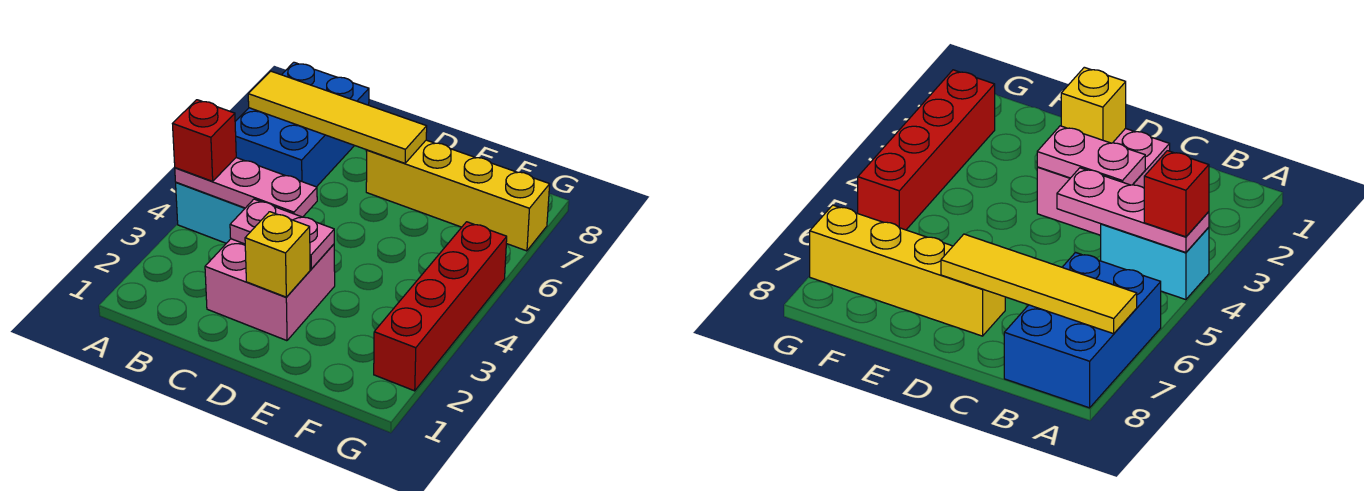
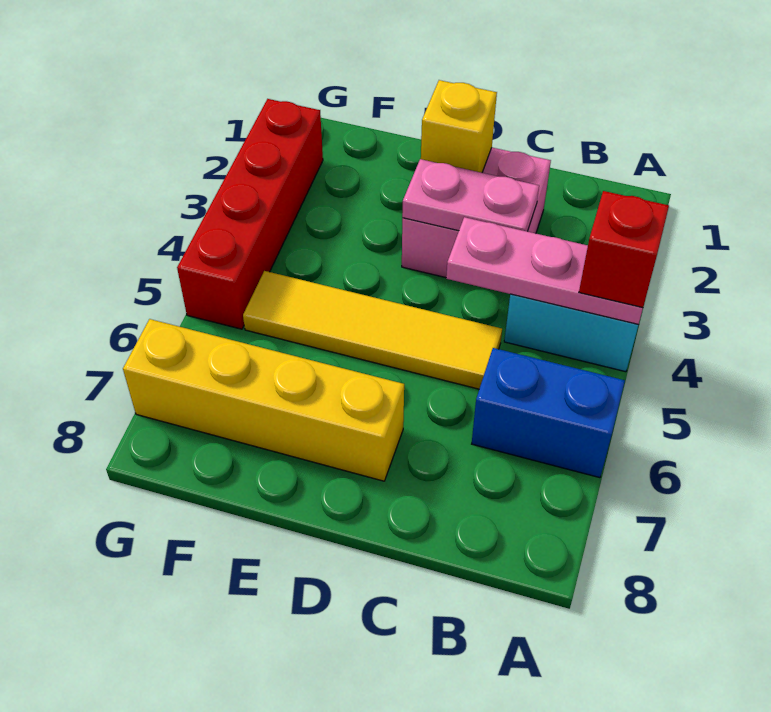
blue brick A6:B8 level 1 -> blue brick A6:B6 level 1
yellow tile A7:D7 level 2 -> yellow tile C5:F5 level 1

